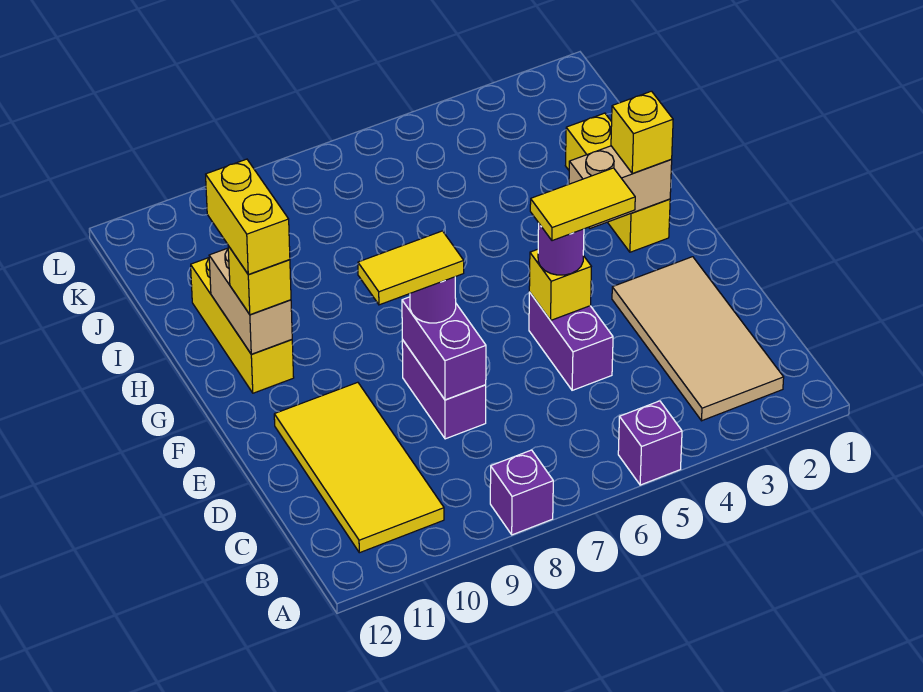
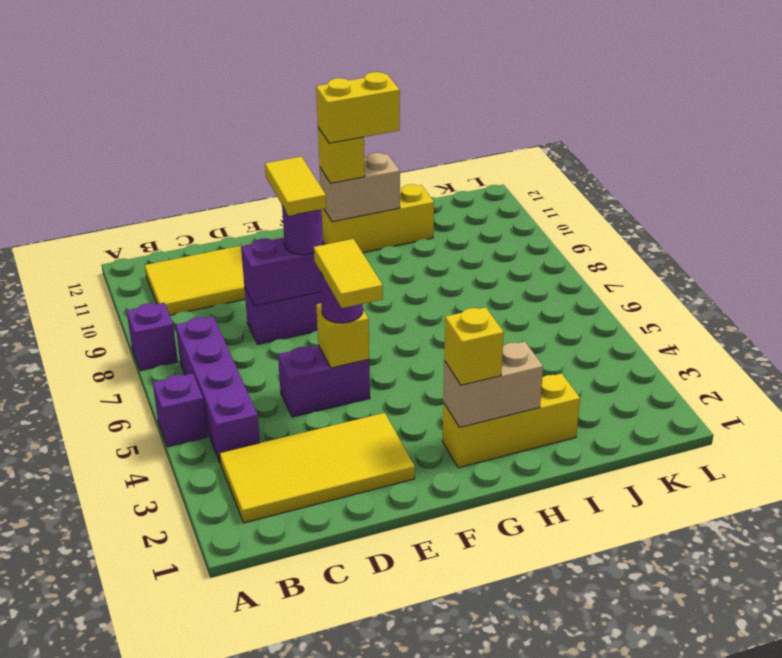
tan tile B2:E3 level 1 -> yellow tile B2:E3 level 1
none -> purple brick B4:B7 level 1
tan brick G2:G3 level 2 -> tan brick G2:H2 level 2

